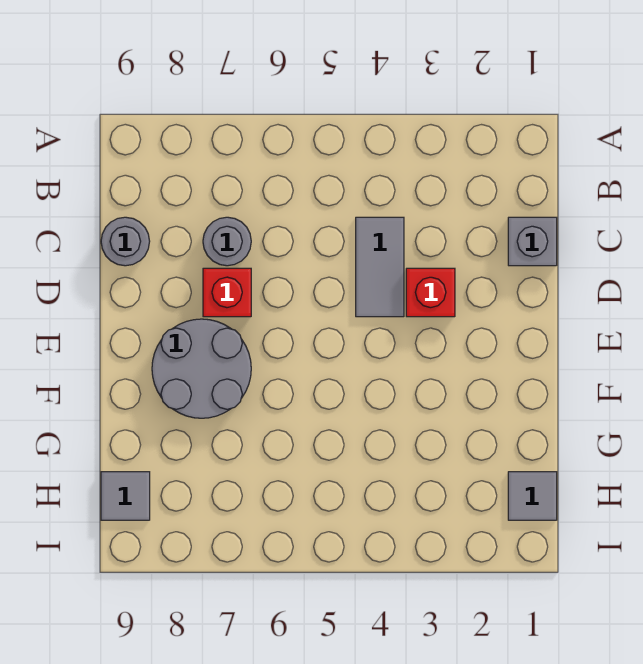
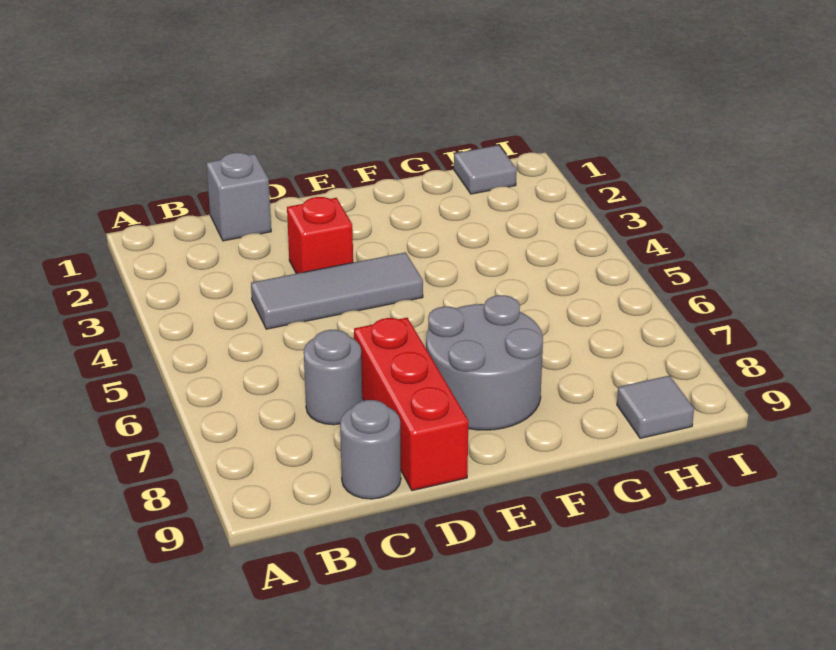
grey tile C4:D4 level 1 -> grey tile C4:E4 level 1
red brick D7 level 1 -> red brick D7:D9 level 1

